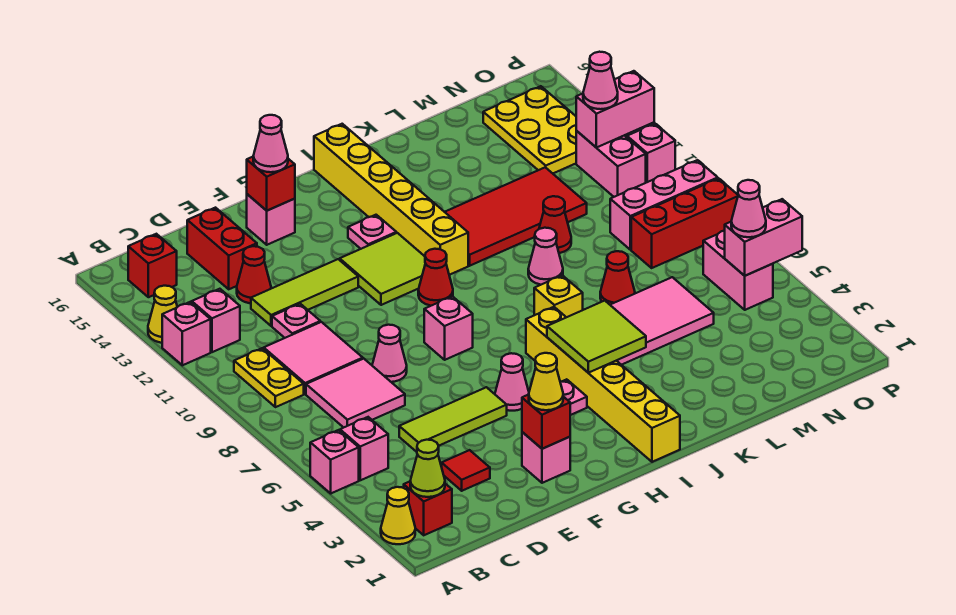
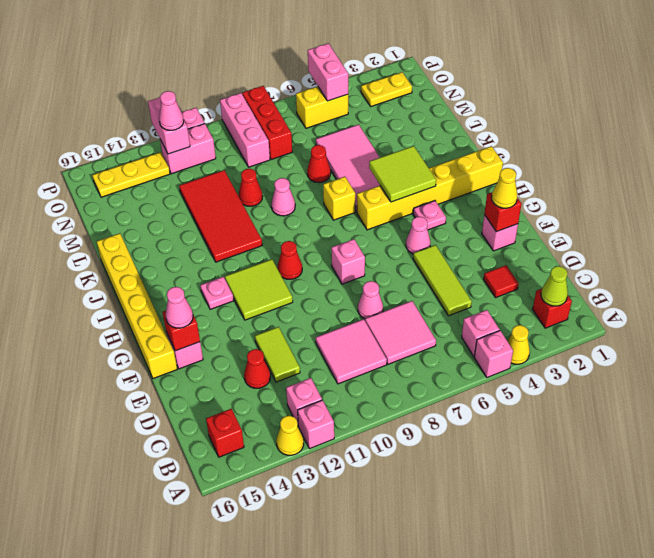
yellow cone A2 level 1 -> yellow cone A4 level 1
yellow plate B9:B10 level 1 -> yellow plate O2:O3 level 1
pink plate D11 level 1 -> none
lime tile D12:F12 level 1 -> lime tile D12:E12 level 1
red brick D14:D15 level 1 -> none
yellow brick I11:I16 level 1 -> yellow brick F16:K16 level 1
yellow plate N13:O15 level 1 -> yellow plate O13:O15 level 1
pink brick O5:O6 level 1 -> yellow brick O5:O6 level 1
pink cone O5 level 3 -> none

